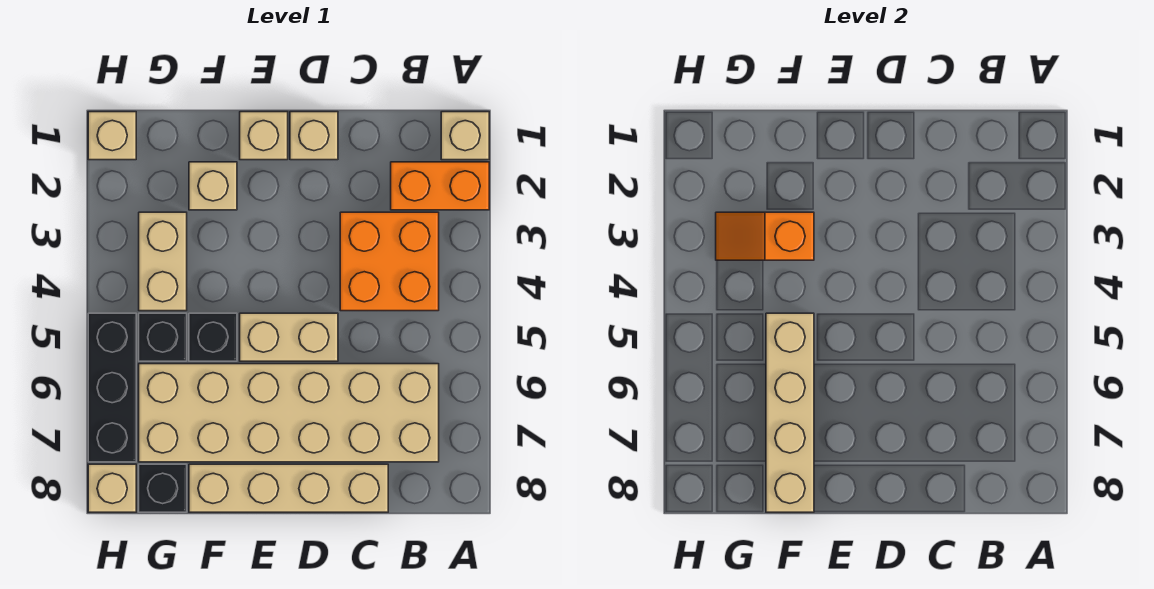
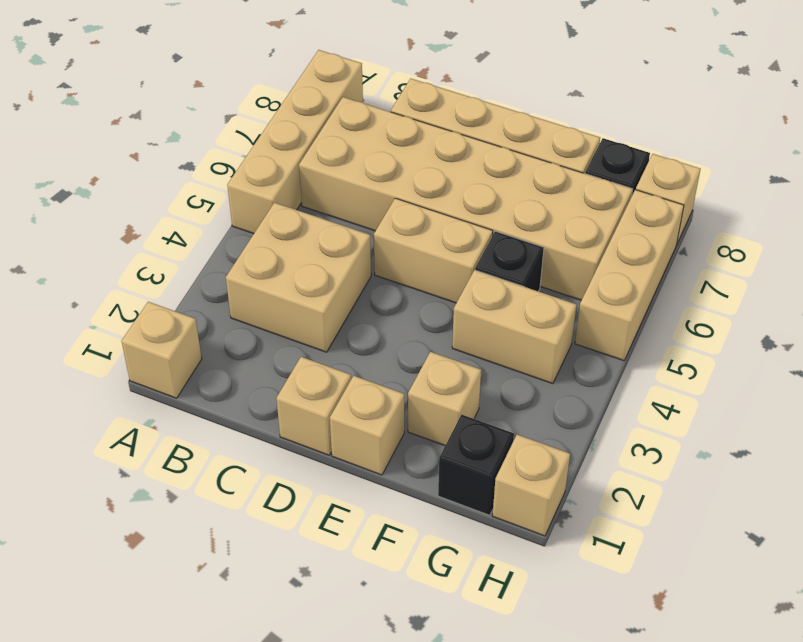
orange brick A2:B2 level 1 -> none
orange brick B3:C4 level 1 -> tan brick B3:C4 level 1
orange slope F3:G3 level 2 top F -> none
tan brick F5:F8 level 2 -> tan brick A5:A8 level 1
tan brick G3:G4 level 1 -> tan brick F4:G4 level 1
black brick G5 level 1 -> black brick G1 level 1
black brick H5:H7 level 1 -> tan brick H5:H7 level 1

